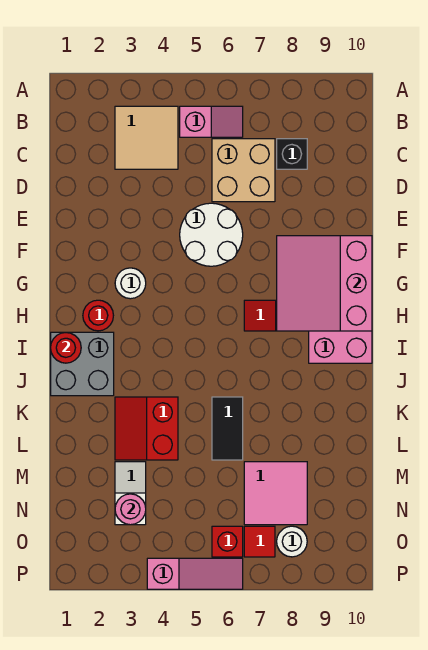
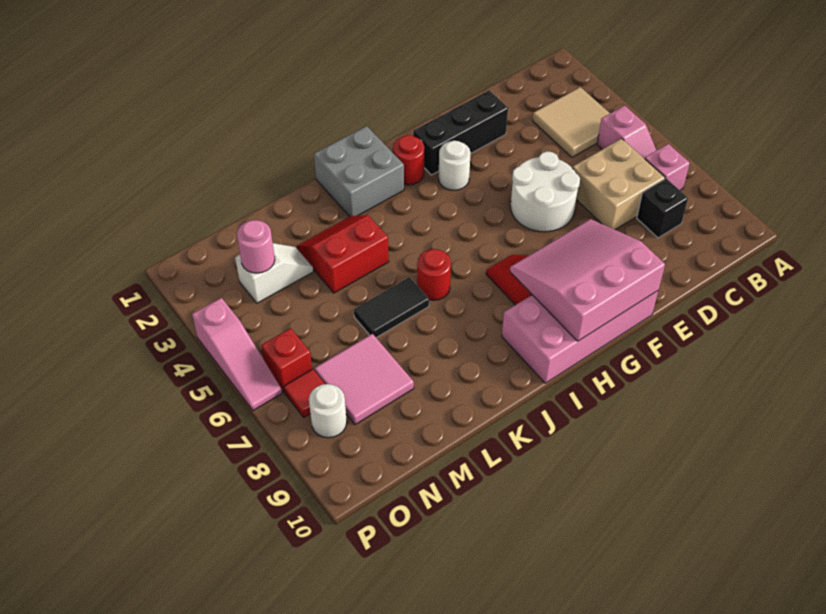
none -> pink brick B7 level 1
none -> black brick E2:G2 level 1
red round brick I1 level 2 -> red round brick J6 level 1

